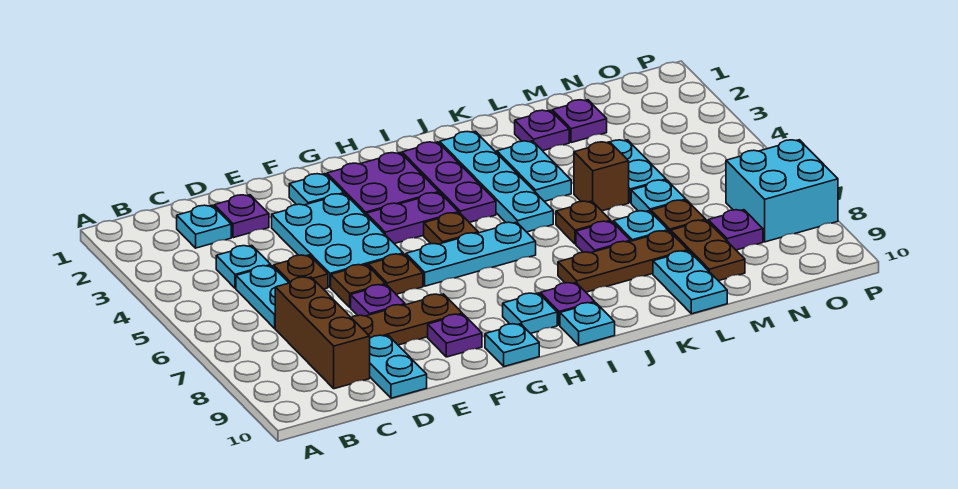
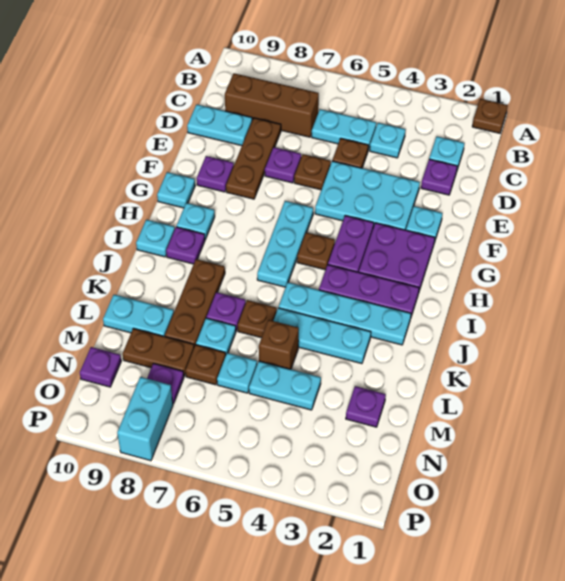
brown plate F6 level 1 -> brown plate A1 level 1
cyan plate K3:K4 level 1 -> cyan plate K3:K5 level 1
purple plate L2 level 1 -> purple plate N10 level 1
cyan brick O7:P8 level 1 -> cyan brick O8:P8 level 1

